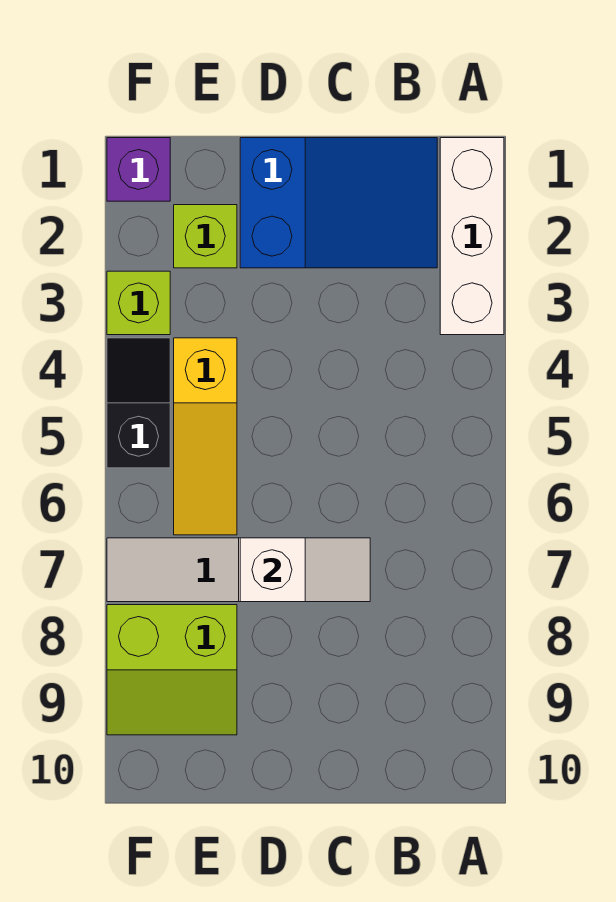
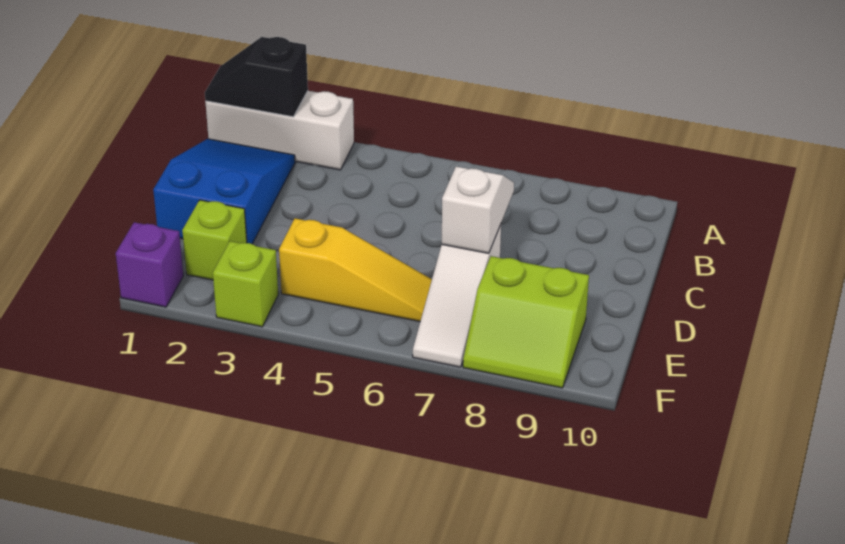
lime slope E8:F9 level 1 top 8 -> lime slope E8:F9 level 1 top E
black slope F4:F5 level 1 top 5 -> black slope A1:A2 level 2 top 2

